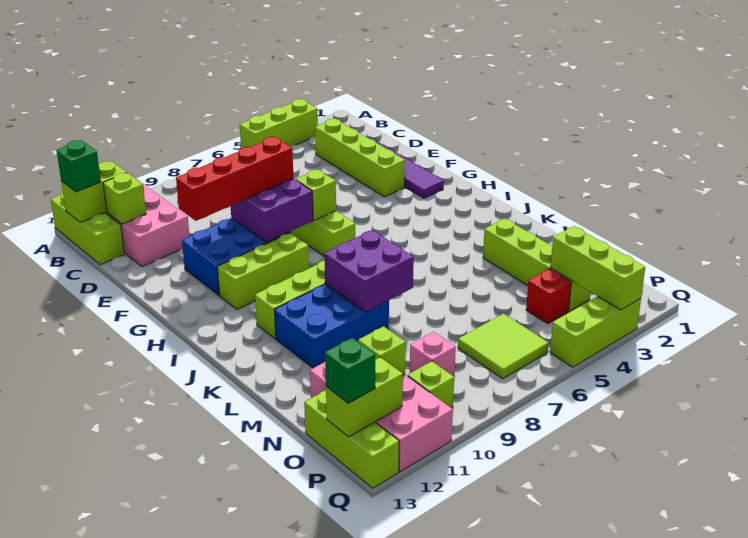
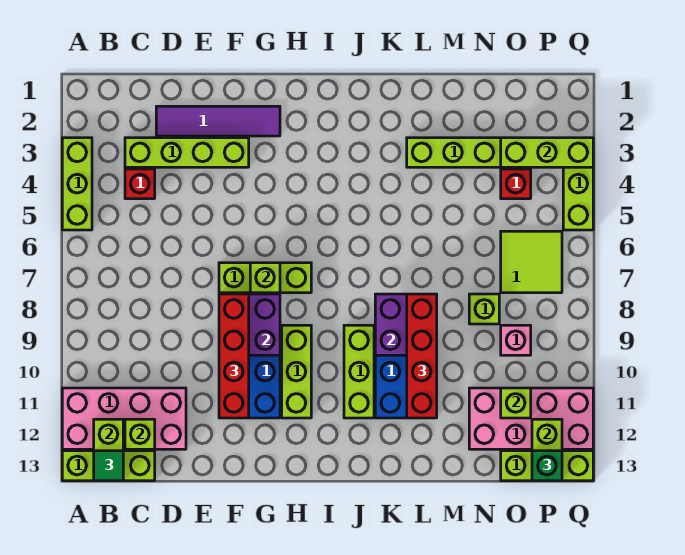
green brick B13 level 3 -> green tile B13 level 3
none -> red brick C4 level 1
none -> red brick L8:L11 level 3
lime brick P10 level 1 -> lime brick N8 level 1

